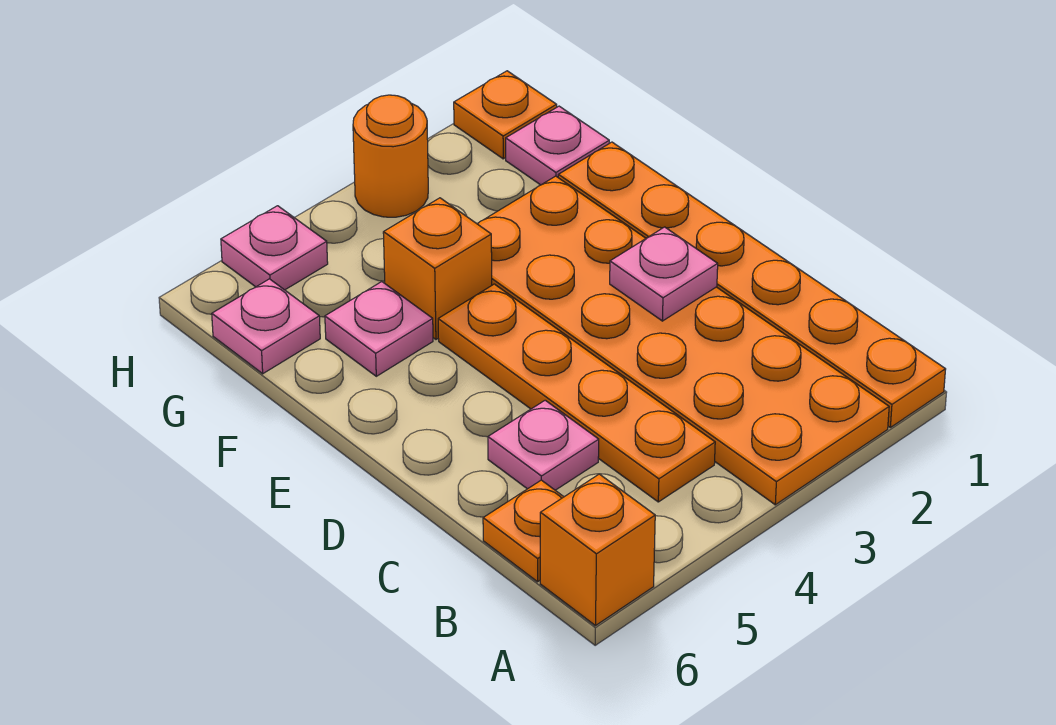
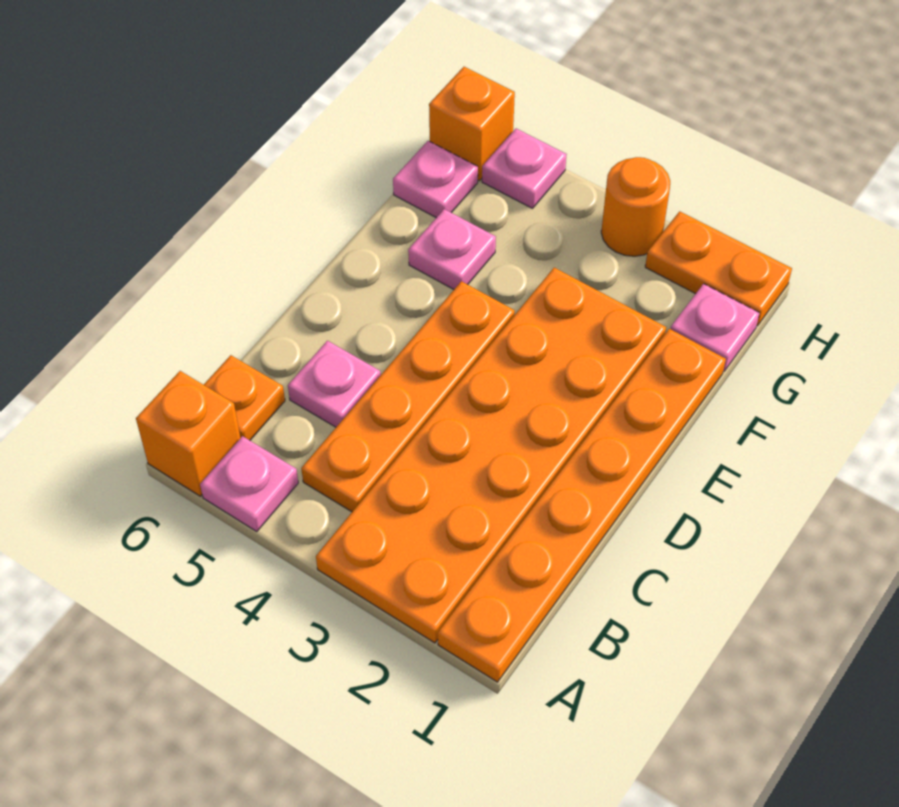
pink plate D2 level 2 -> pink plate A5 level 1
orange brick F4 level 1 -> orange brick H6 level 1
orange plate H1 level 1 -> orange plate H1:H2 level 1

